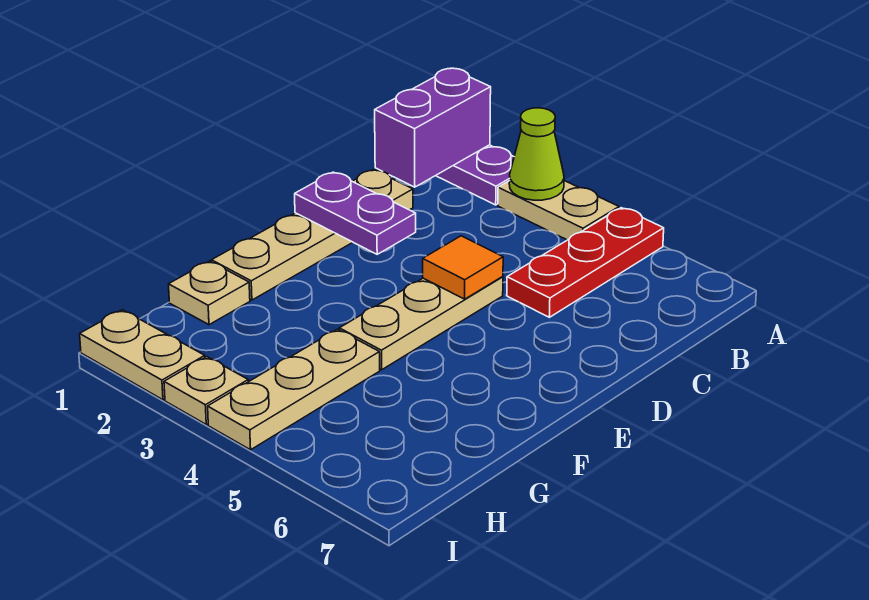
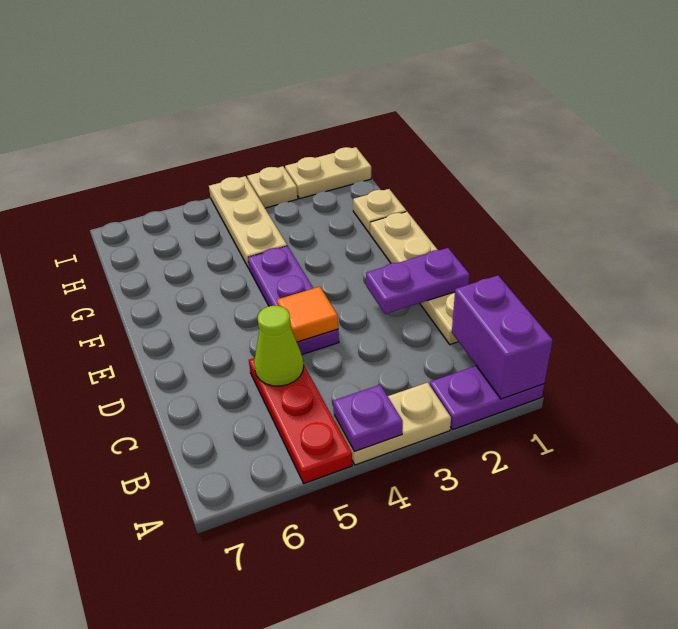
lime cone A3 level 2 -> lime cone C5 level 2
none -> purple plate A4 level 2
tan plate D4:F4 level 1 -> purple plate D4:F4 level 1

